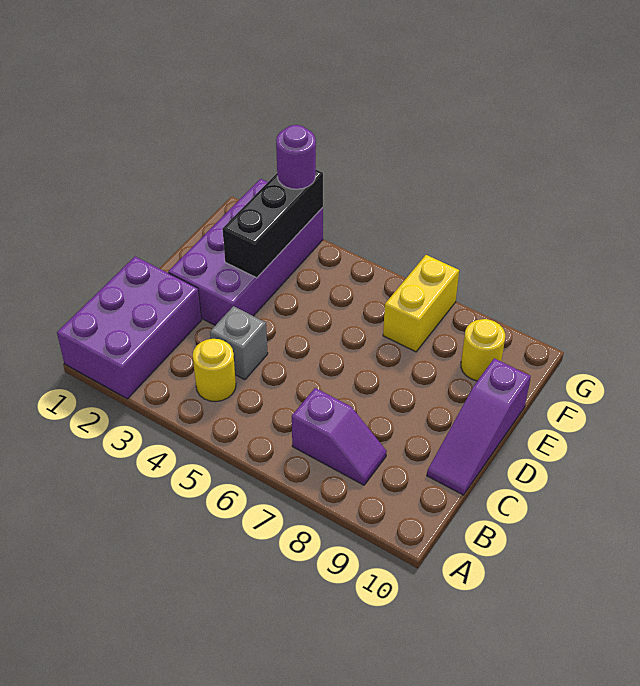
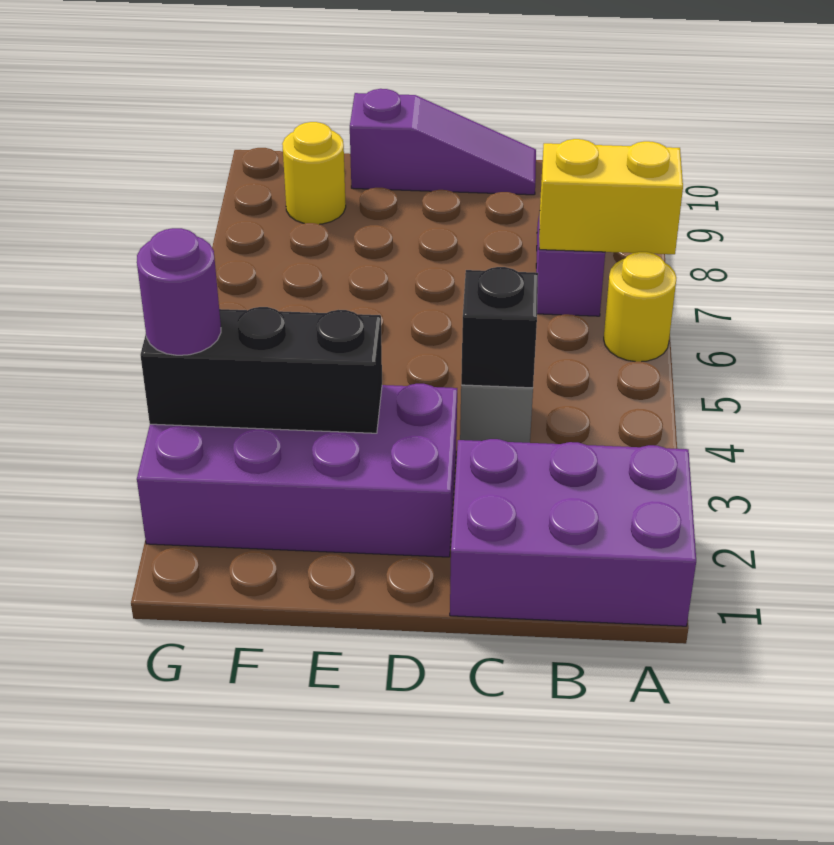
yellow round brick B4 level 1 -> yellow round brick A6 level 1
none -> black brick C4 level 2
yellow brick F7:G7 level 1 -> yellow brick A7:B7 level 2

